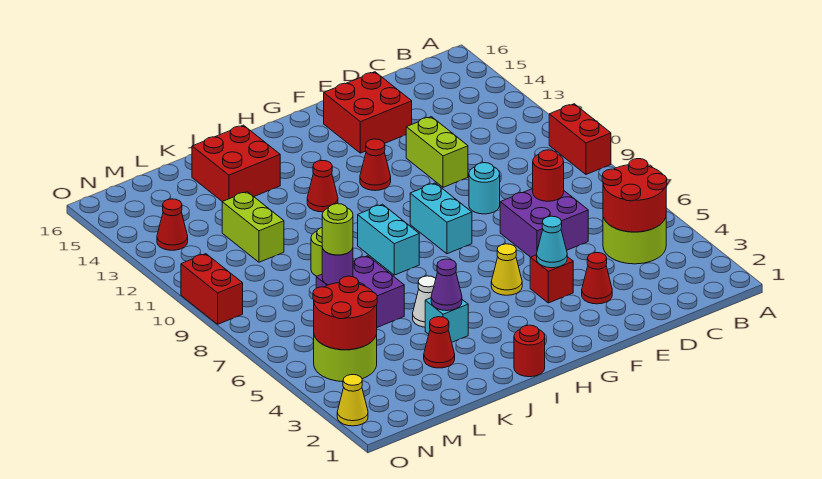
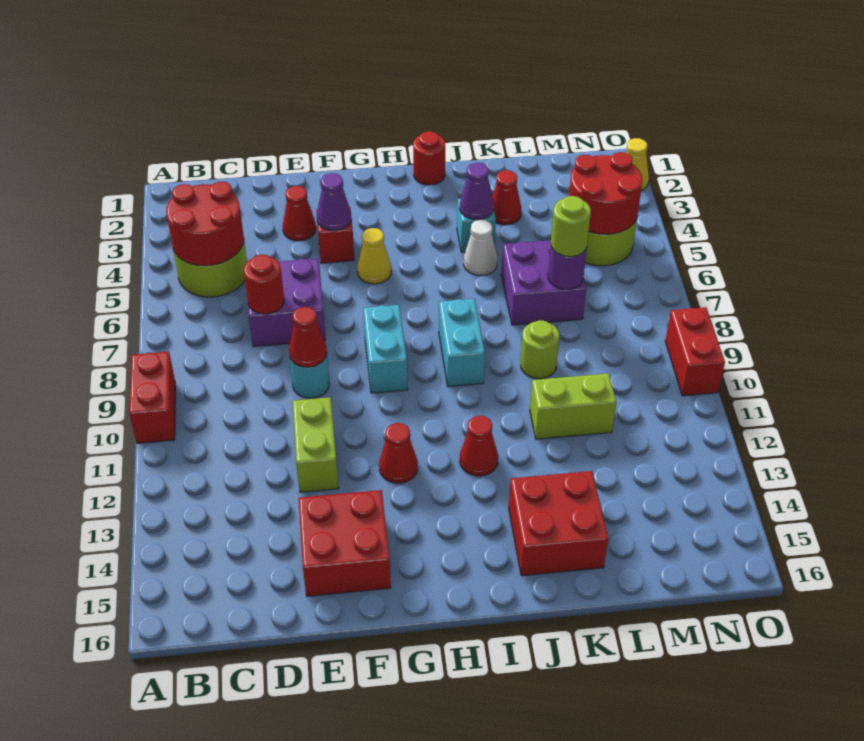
cyan cone F4 level 2 -> purple cone F4 level 2
lime brick L11:L12 level 1 -> lime brick K11:L11 level 1
red cone N13 level 1 -> red cone E9 level 2

